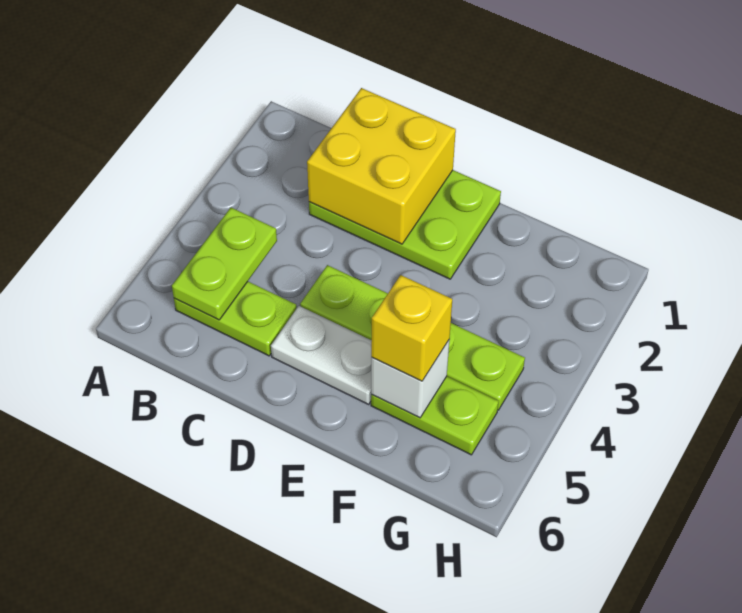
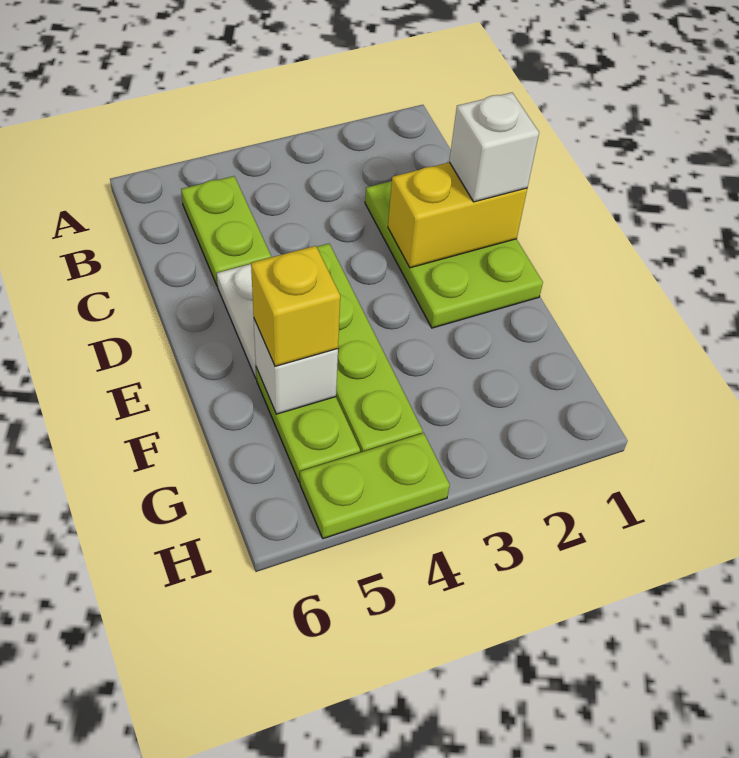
lime plate B4:B5 level 2 -> lime plate H4:H5 level 1
yellow brick C1:D2 level 2 -> yellow brick D1:D2 level 2
none -> white brick D1 level 3

